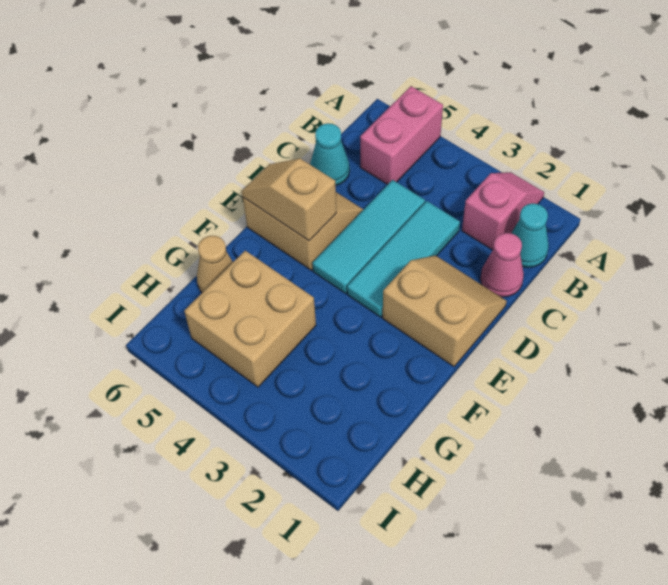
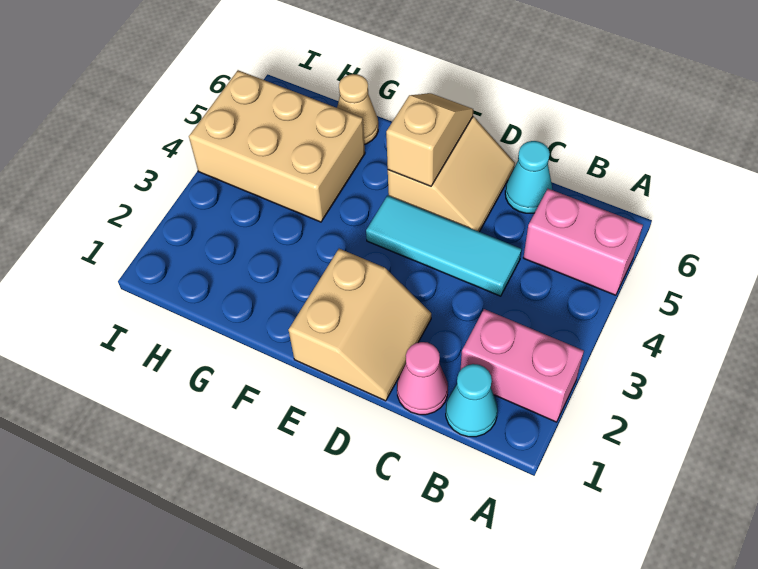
pink slope A2:B2 level 1 top B -> pink brick A2:B2 level 1
cyan tile C3:E3 level 1 -> none
tan brick G4:H5 level 1 -> tan brick G4:I5 level 1

